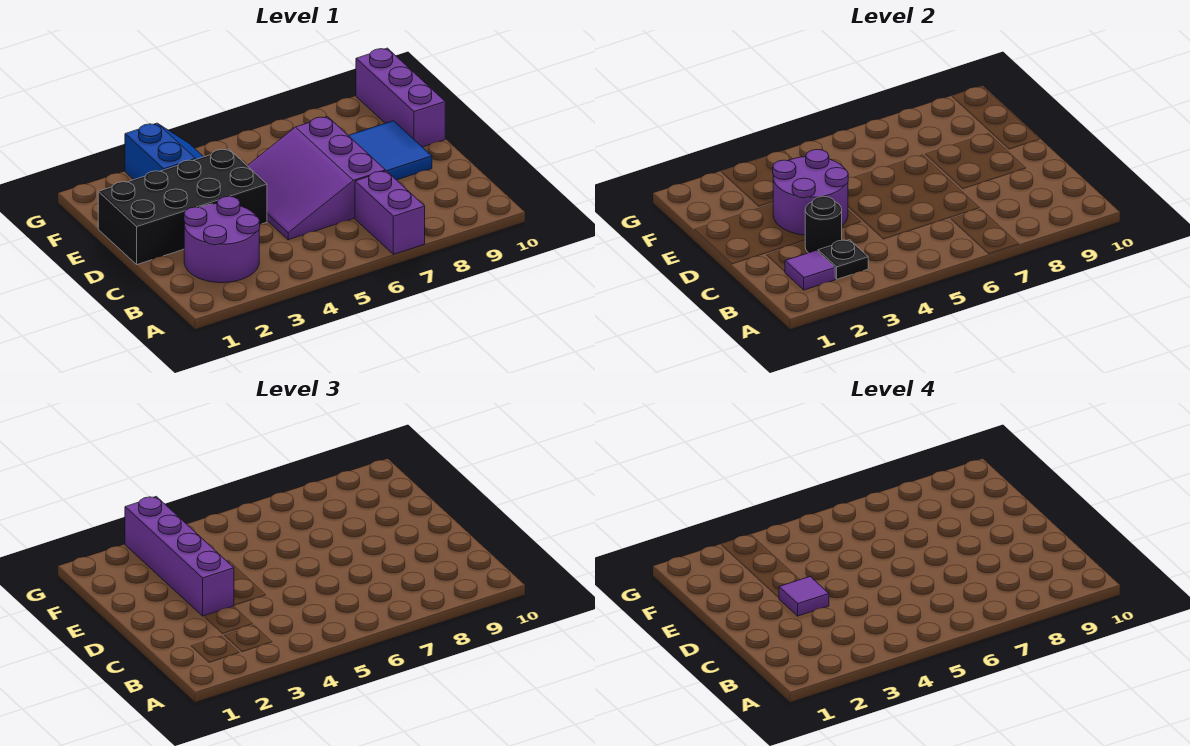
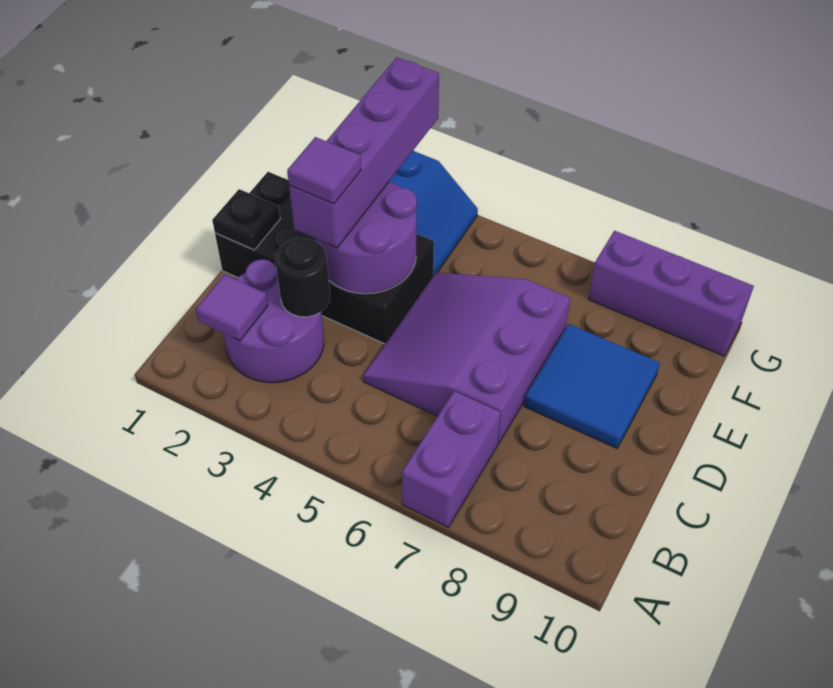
black plate B3 level 2 -> black plate D1 level 2
purple brick E10:G10 level 1 -> purple brick G8:G10 level 1

